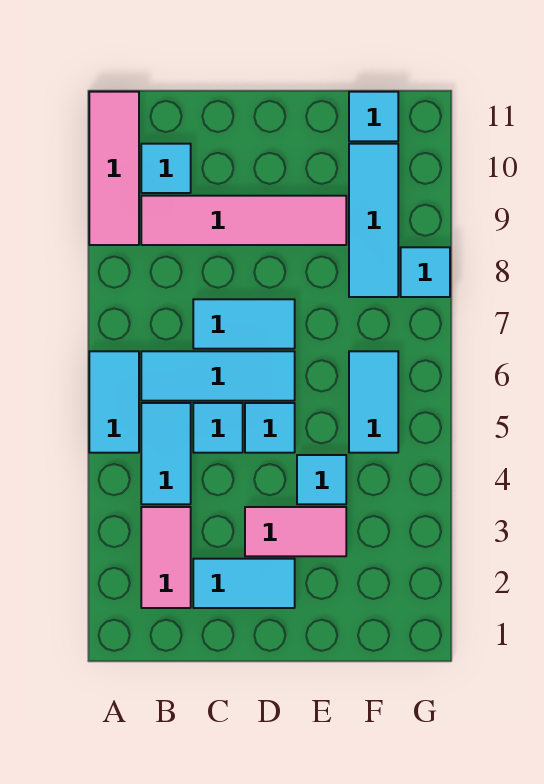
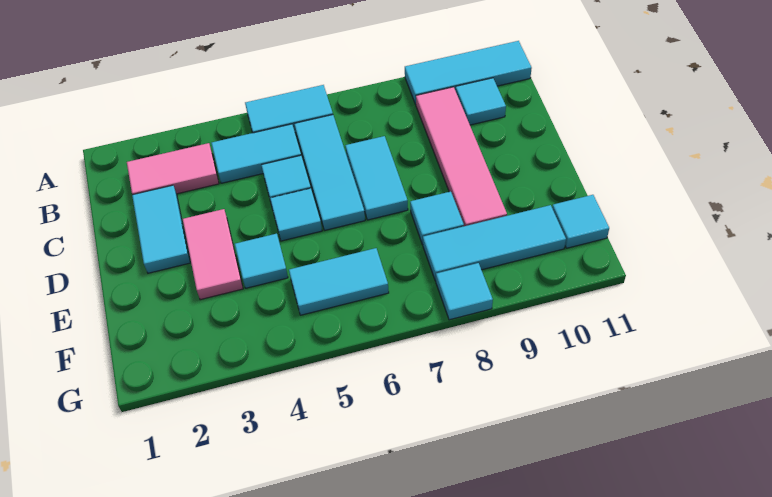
pink tile A9:A11 level 1 -> cyan tile A9:A11 level 1
none -> cyan tile E8 level 1

